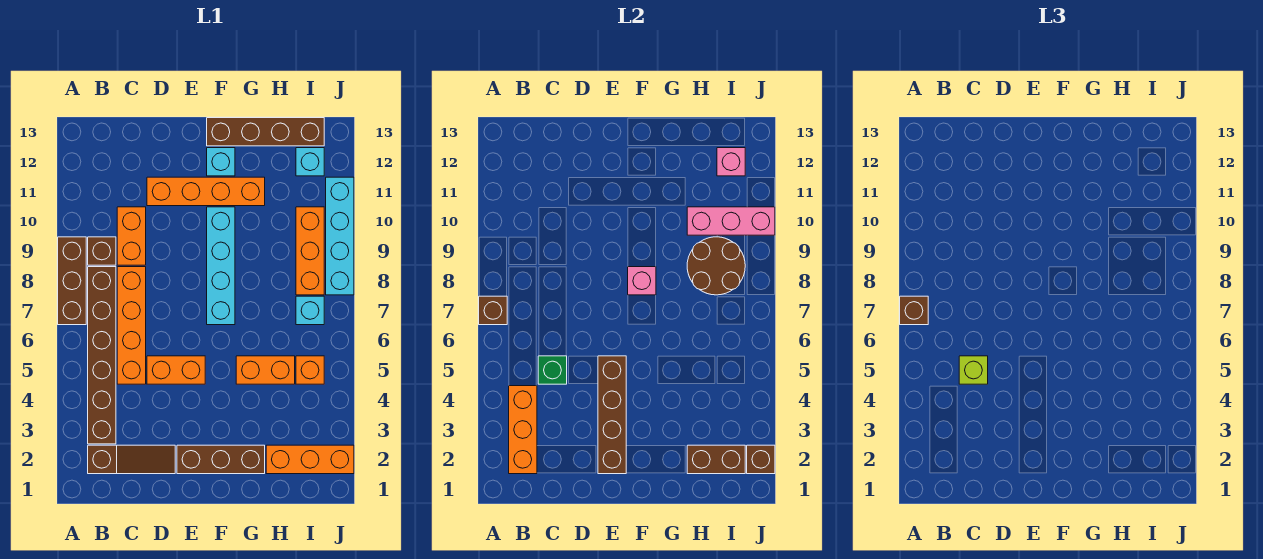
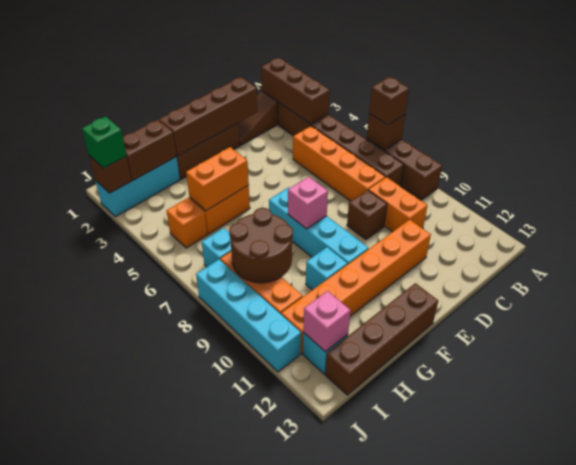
orange brick B2:B4 level 2 -> brown brick B2:B4 level 2
brown brick B9 level 1 -> brown brick D9 level 1
green brick C5 level 2 -> green brick J2 level 3
lime brick C5 level 3 -> none
orange brick D5:E5 level 1 -> orange brick G5:H5 level 2
orange brick D11:G11 level 1 -> orange brick D11:I11 level 1
brown brick E2:E5 level 2 -> brown brick D2:G2 level 2
cyan brick F12 level 1 -> cyan brick G10 level 1
orange brick H2:J2 level 1 -> cyan brick H2:J2 level 1
pink brick H10:J10 level 2 -> none

